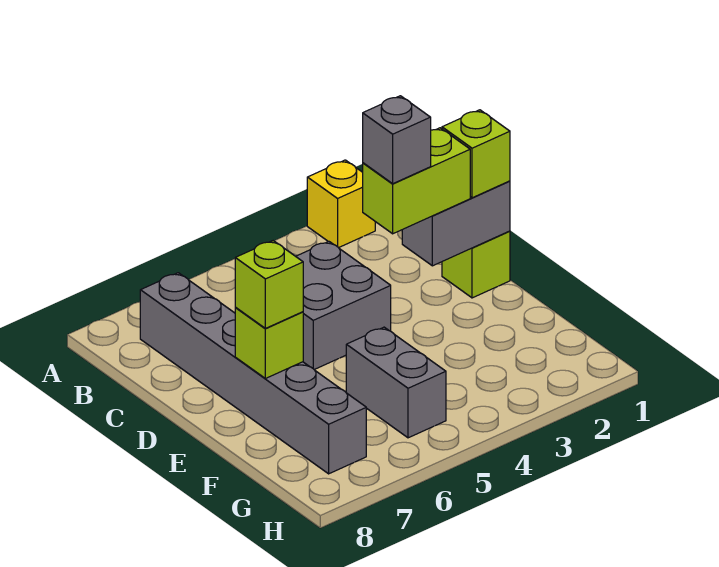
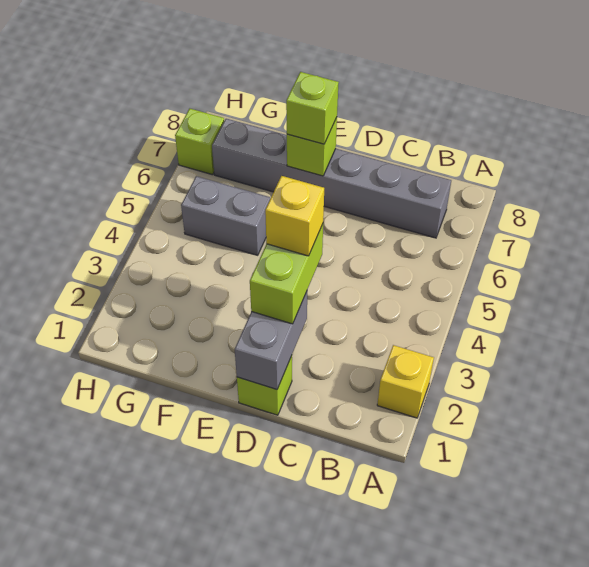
grey brick C4:D5 level 1 -> none
lime brick D1 level 3 -> lime brick H7 level 1
grey brick D3 level 4 -> yellow brick D3 level 4

